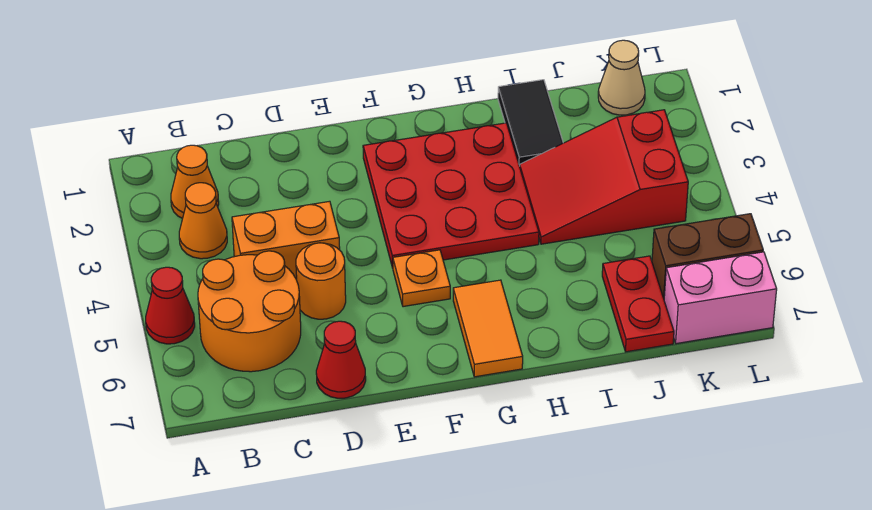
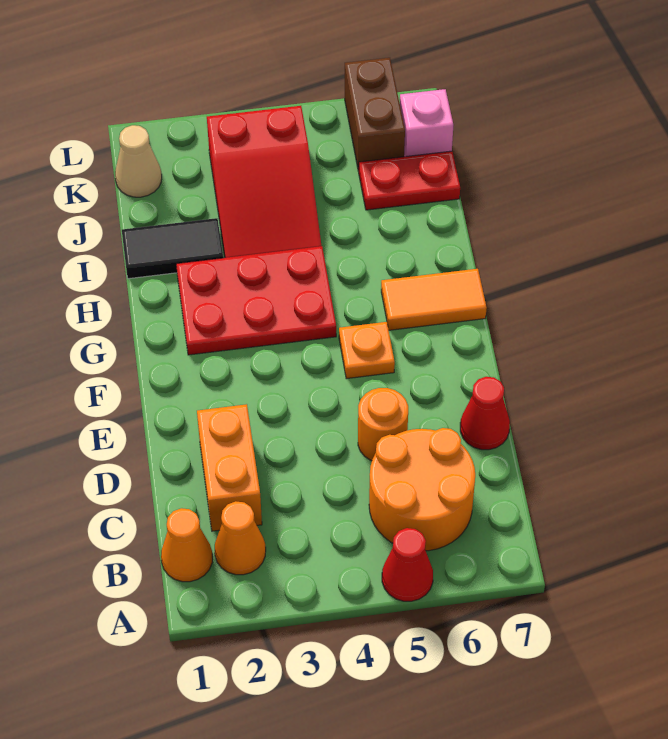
orange cone B3 level 1 -> orange cone B1 level 1
orange brick C4:D4 level 1 -> orange brick C2:D2 level 1
red plate F2:H4 level 1 -> red plate G2:H4 level 1
pink brick K7:L7 level 1 -> pink brick K7 level 1

